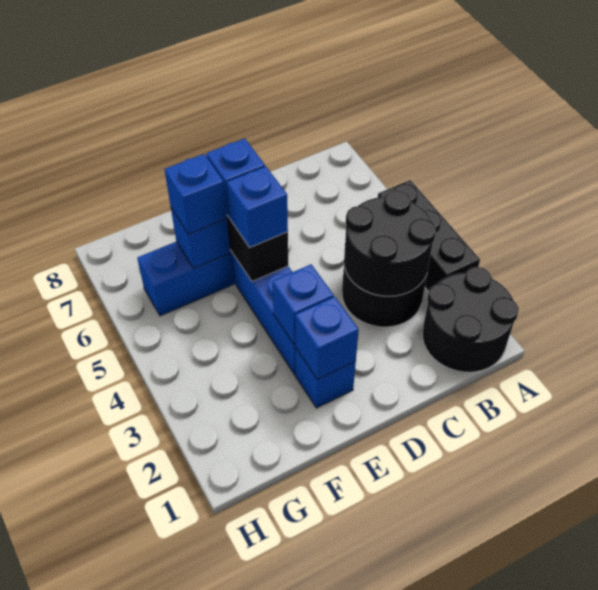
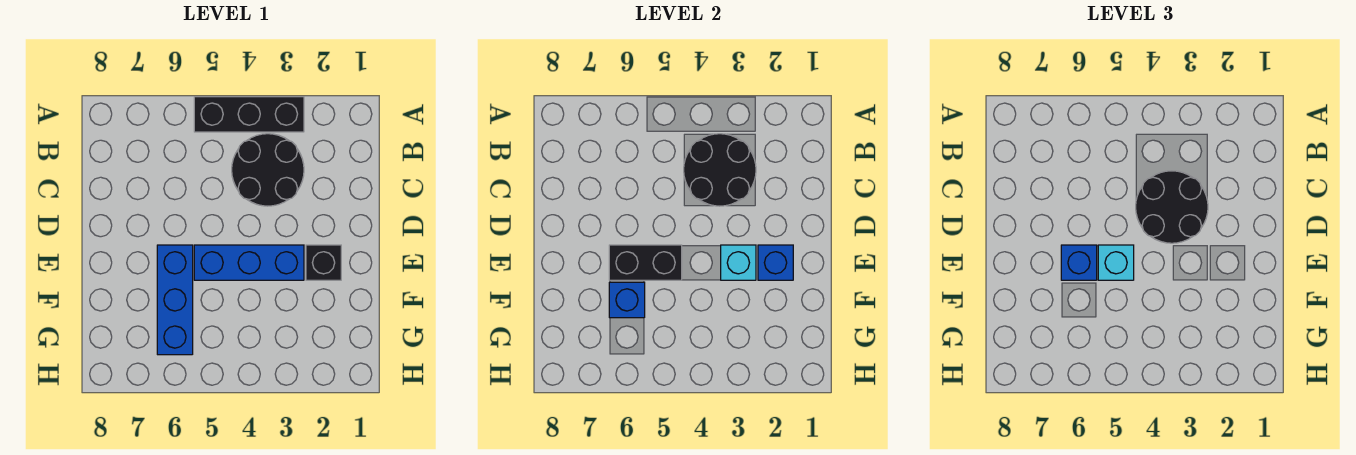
black round brick A1:B2 level 1 -> black round brick C3:D4 level 3
blue brick E2 level 1 -> black brick E2 level 1
blue brick E3 level 2 -> cyan brick E3 level 2
blue brick E5 level 3 -> cyan brick E5 level 3
blue brick F6 level 3 -> none

